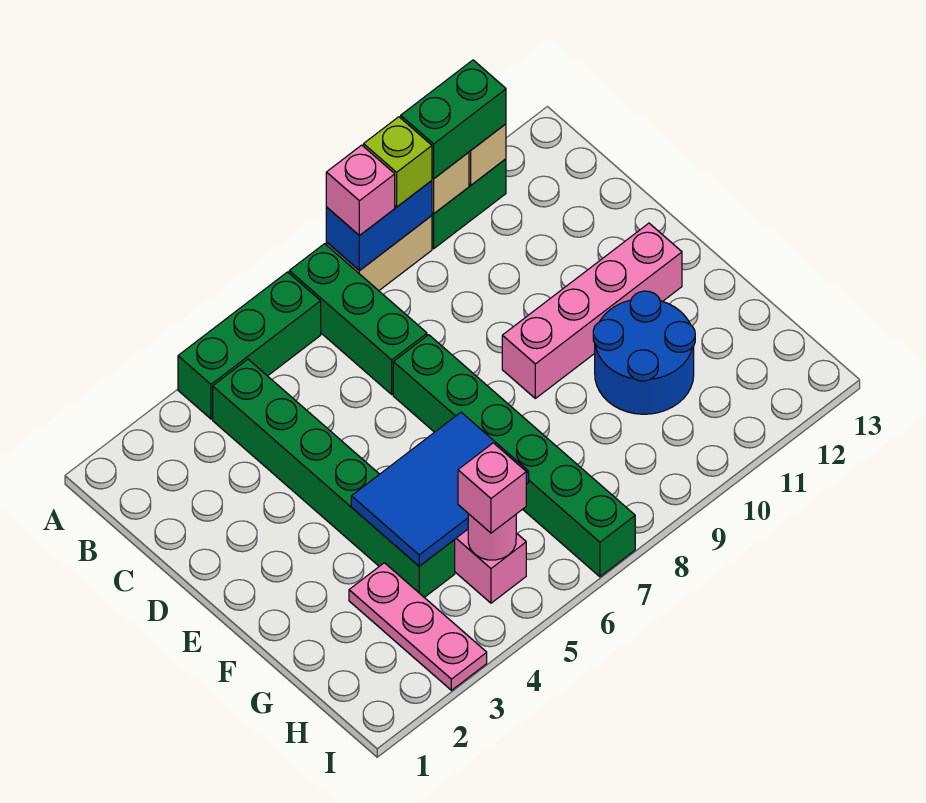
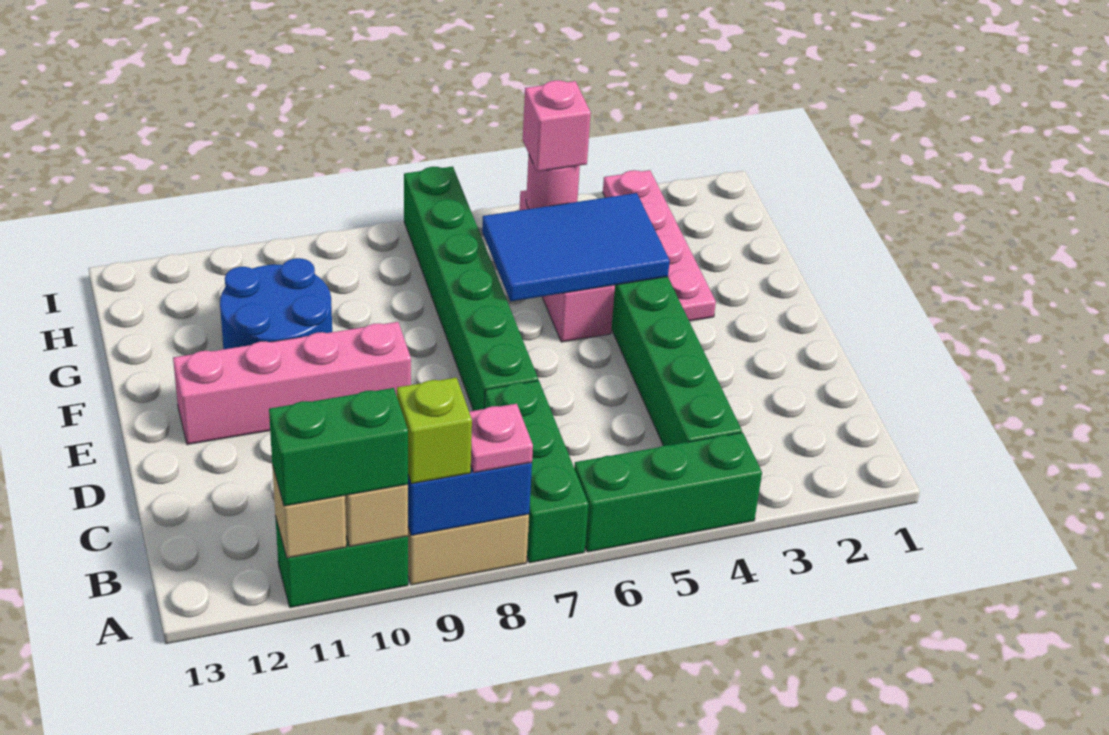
pink brick A8 level 3 -> pink plate A8 level 3
pink plate G3:I3 level 1 -> pink plate F3:I3 level 1

